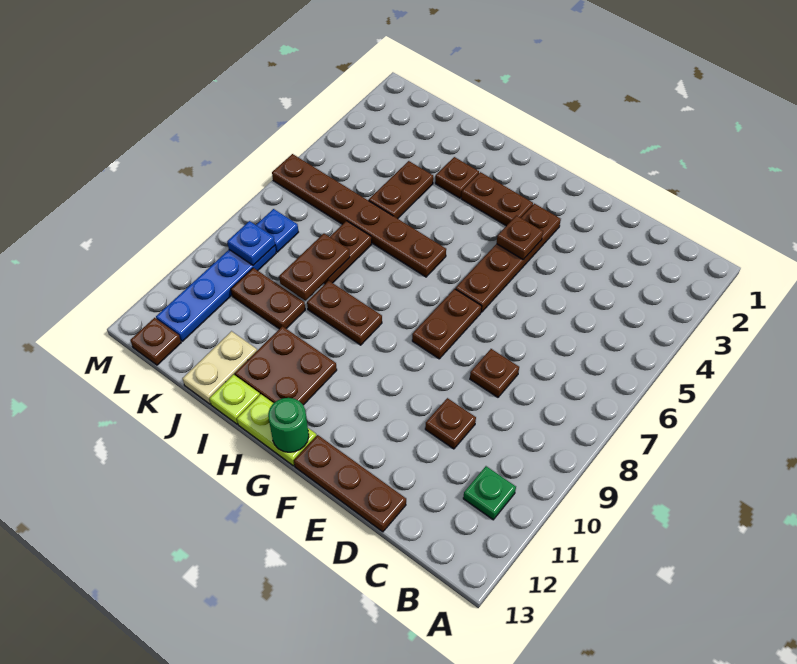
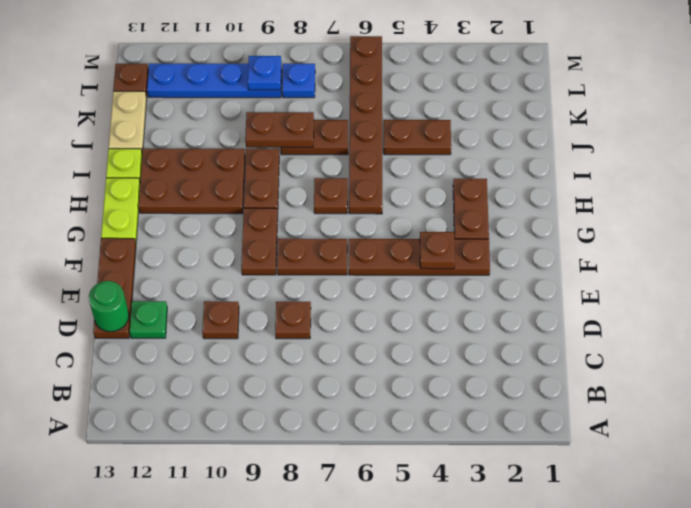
green plate B11 level 1 -> green plate D12 level 1
green round brick G13 level 2 -> green round brick D13 level 2
brown plate H11:I12 level 1 -> brown plate H10:I12 level 1
brown plate I3 level 1 -> brown plate H7 level 1
brown plate J10:K10 level 1 -> brown plate F9:G9 level 1
tan plate J12:J13 level 1 -> tan plate J13:K13 level 1

